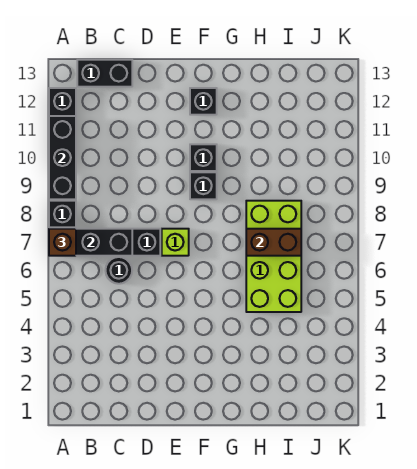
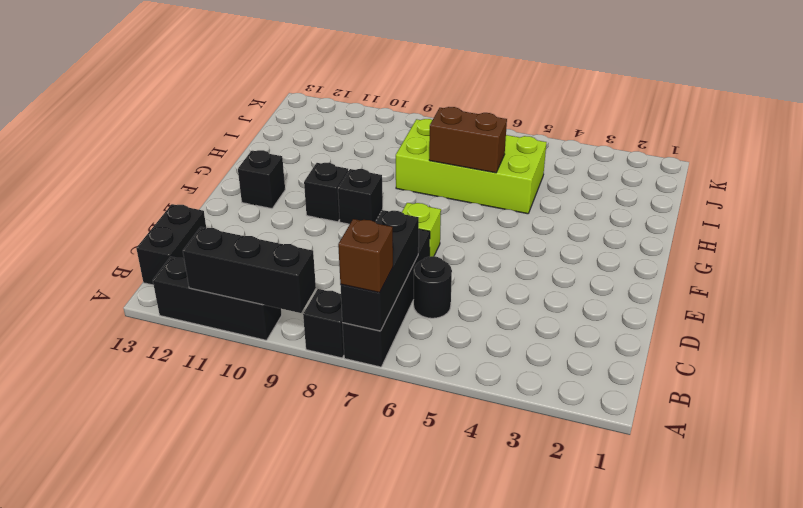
brown brick H7:I7 level 2 -> brown brick H6:H7 level 2

